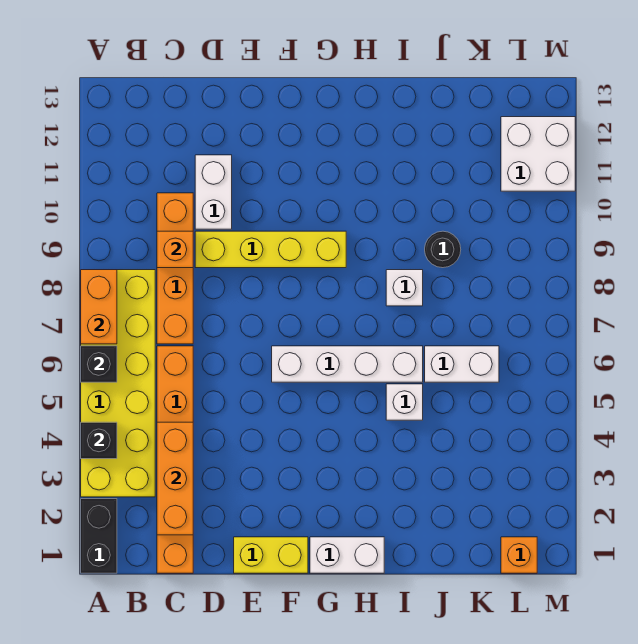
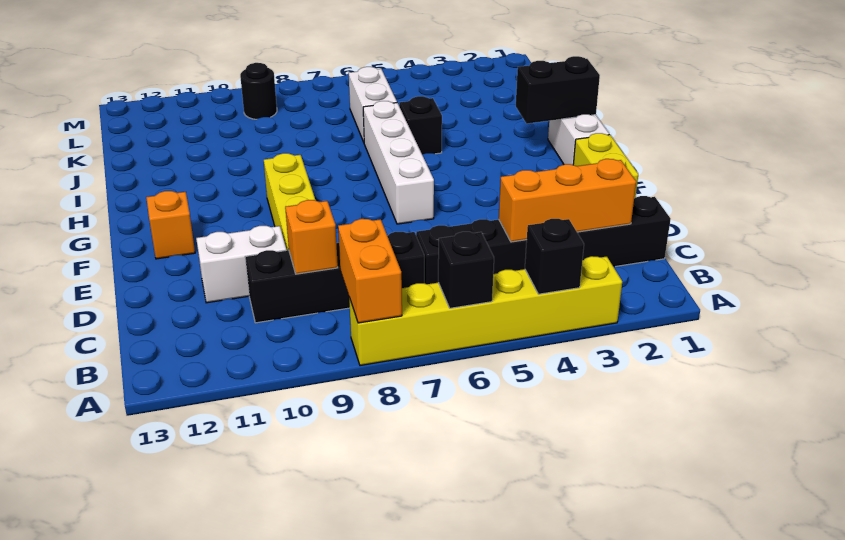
black brick A1:A2 level 1 -> black brick H1:H2 level 2
yellow brick A3:B8 level 1 -> yellow brick A3:A8 level 1
orange brick A7:A8 level 2 -> orange brick A8:B8 level 2
orange brick C1:C6 level 1 -> black brick C1:C6 level 1
orange brick C7:C10 level 1 -> black brick C7:C10 level 1
white brick I5 level 1 -> black brick I5 level 1
white brick I8 level 1 -> none
black round brick J9 level 1 -> black round brick L9 level 1
orange brick L1 level 1 -> orange brick F12 level 1
white brick L11:M12 level 1 -> none

